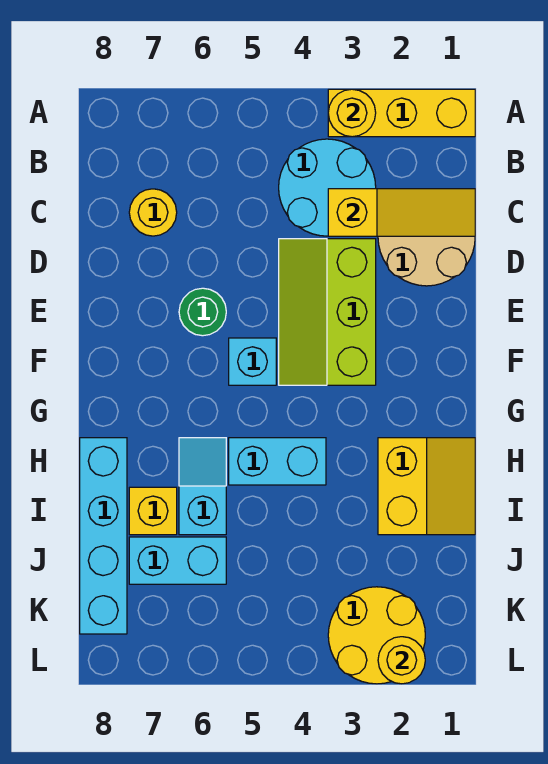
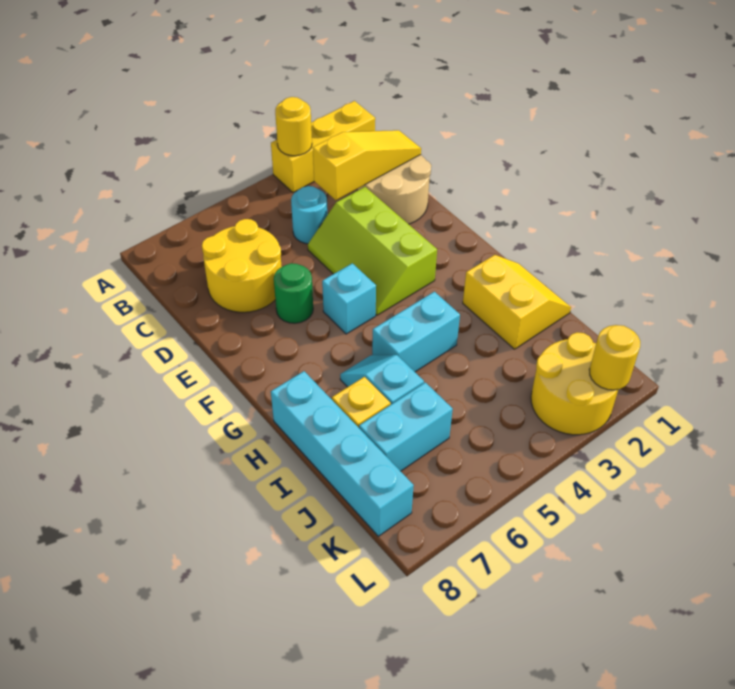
cyan round brick B3:C4 level 1 -> cyan round brick C4 level 1
yellow round brick C7 level 1 -> yellow round brick C6:D7 level 1

